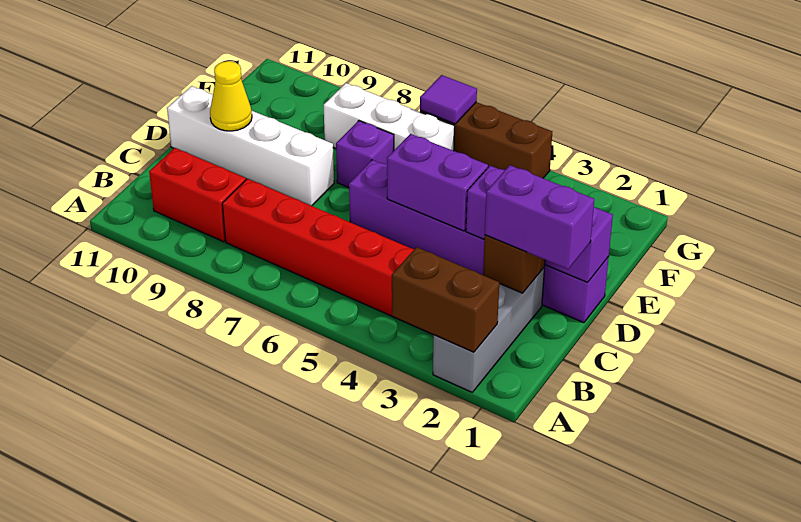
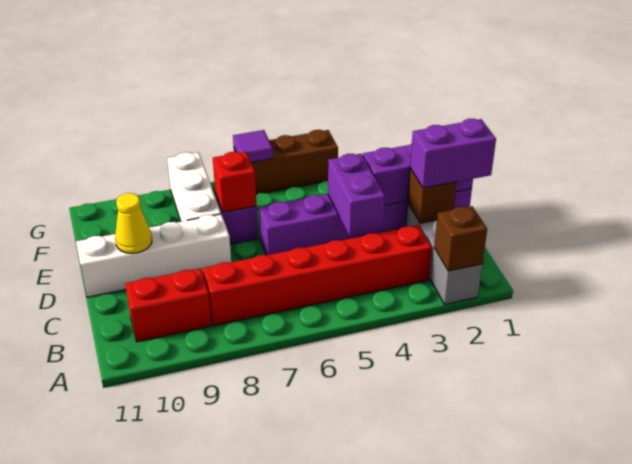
brown brick A2:A3 level 2 -> brown brick A2 level 2
purple brick D4:D5 level 2 -> purple brick C4:D4 level 2
none -> red brick E7 level 2
white brick F6:F8 level 1 -> white brick E8:G8 level 1

